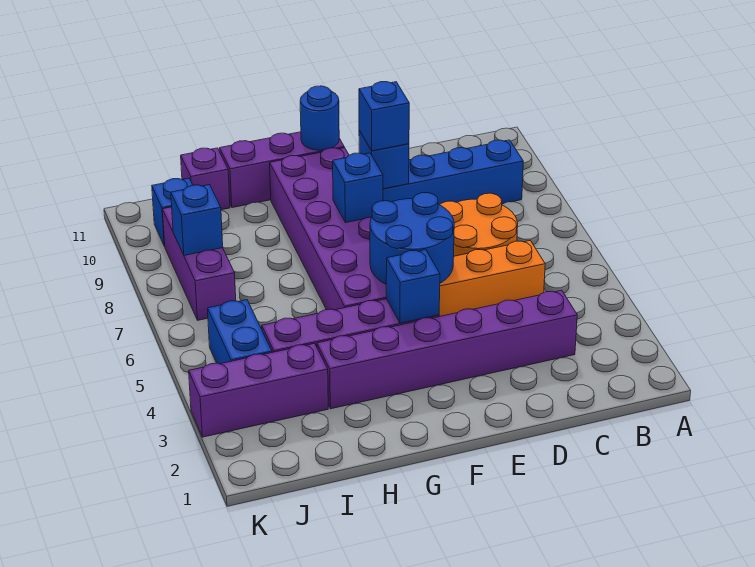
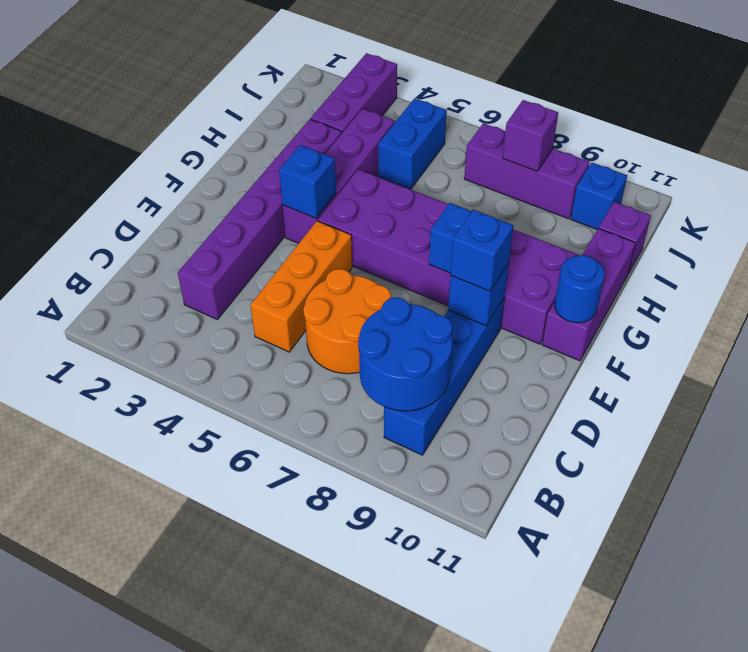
blue round brick E5:F6 level 2 -> blue round brick B8:C9 level 2
blue brick J4:J5 level 1 -> blue brick I5:J5 level 1
blue brick J8 level 2 -> purple brick J8 level 2

